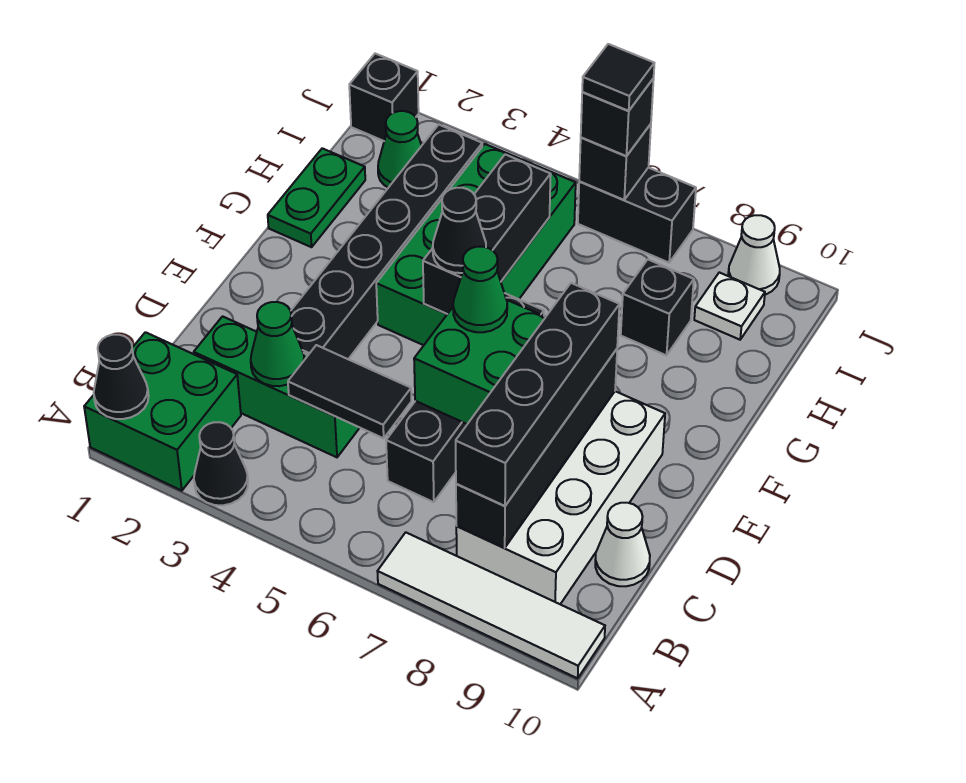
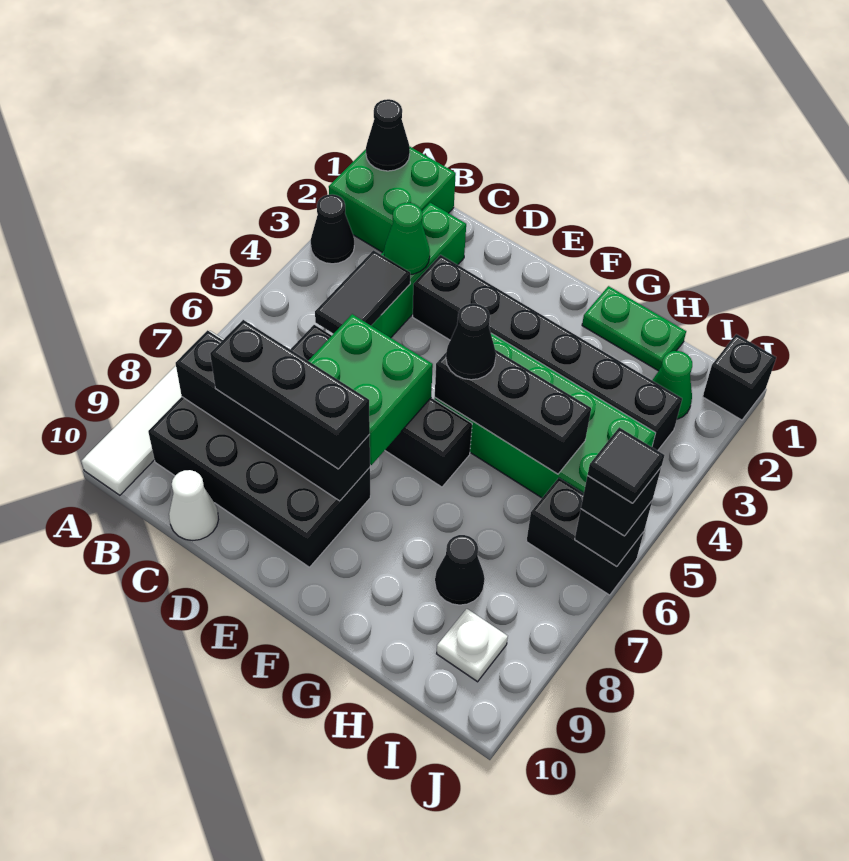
white brick B8:E9 level 1 -> black brick B8:E9 level 1
black brick B8:E8 level 3 -> black brick C8:E8 level 3
green cone E6 level 3 -> none
black brick H8 level 1 -> black cone H8 level 1
black brick J6:J7 level 1 -> black brick I6:J6 level 1
white cone J9 level 1 -> none

